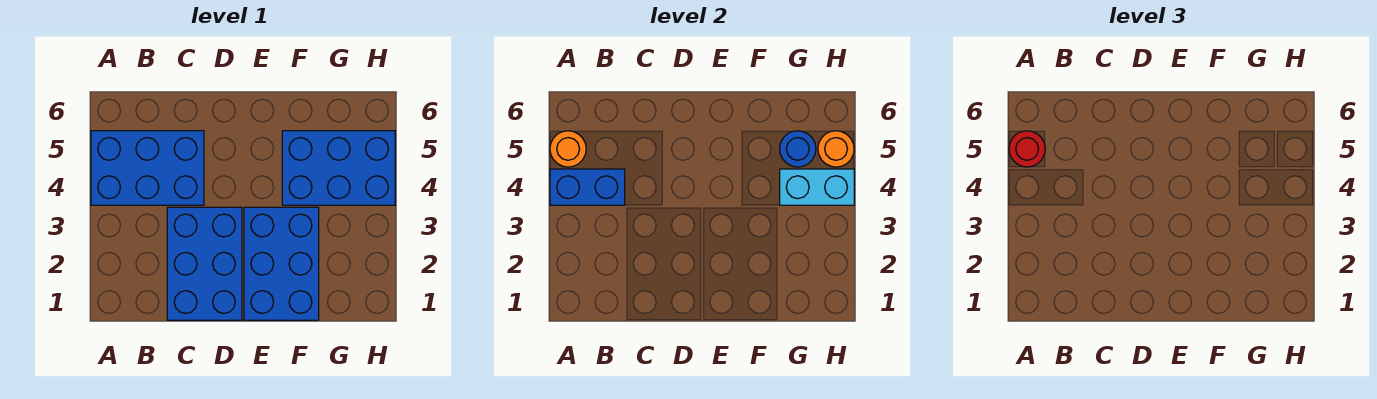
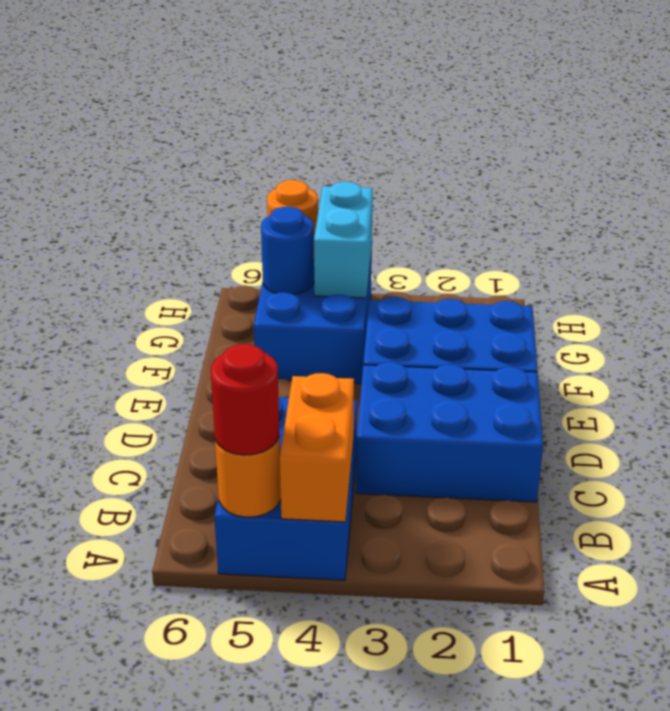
blue brick A4:B4 level 2 -> orange brick A4:B4 level 2

